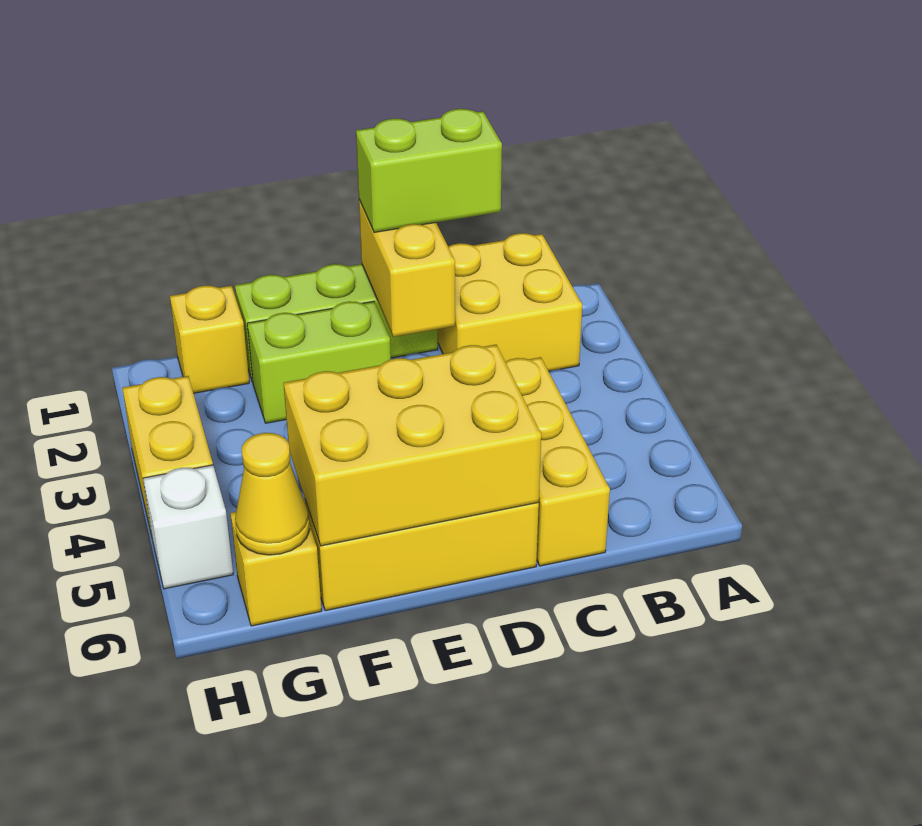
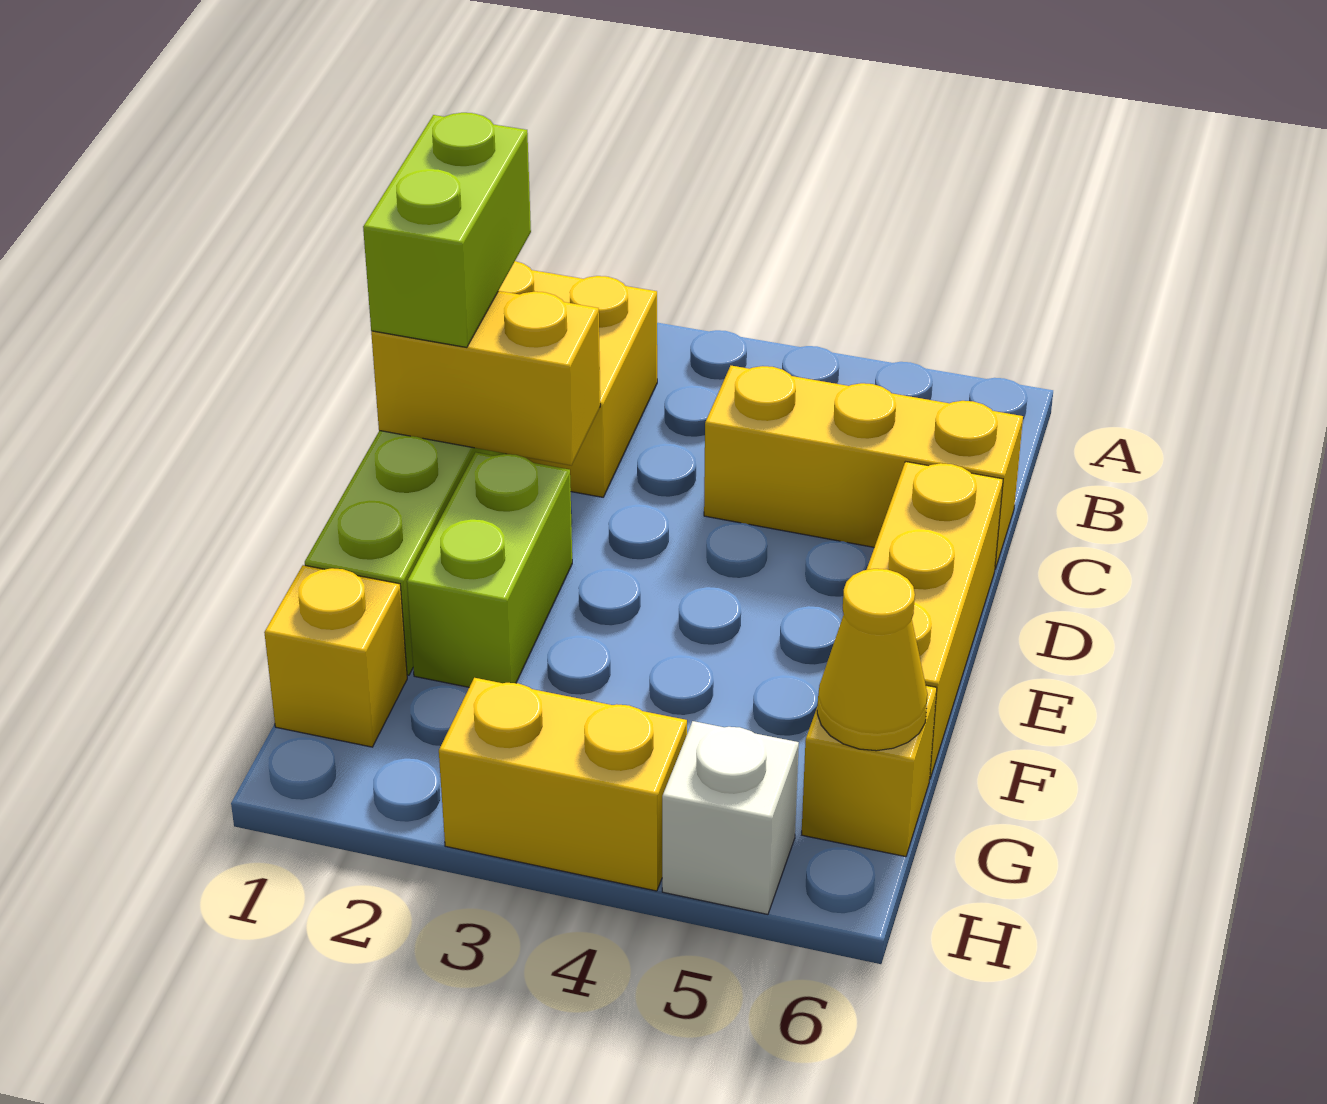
yellow brick D5:F6 level 2 -> none

